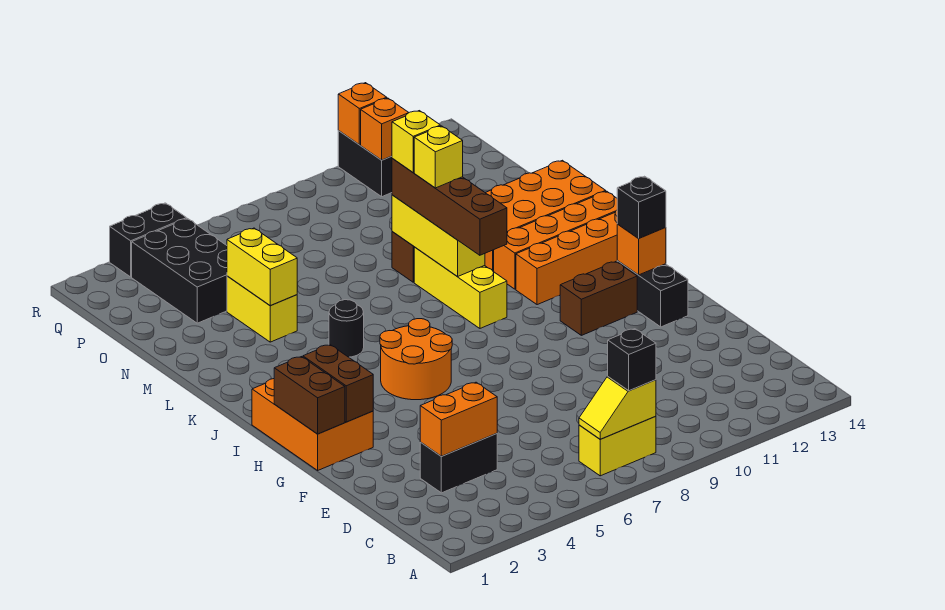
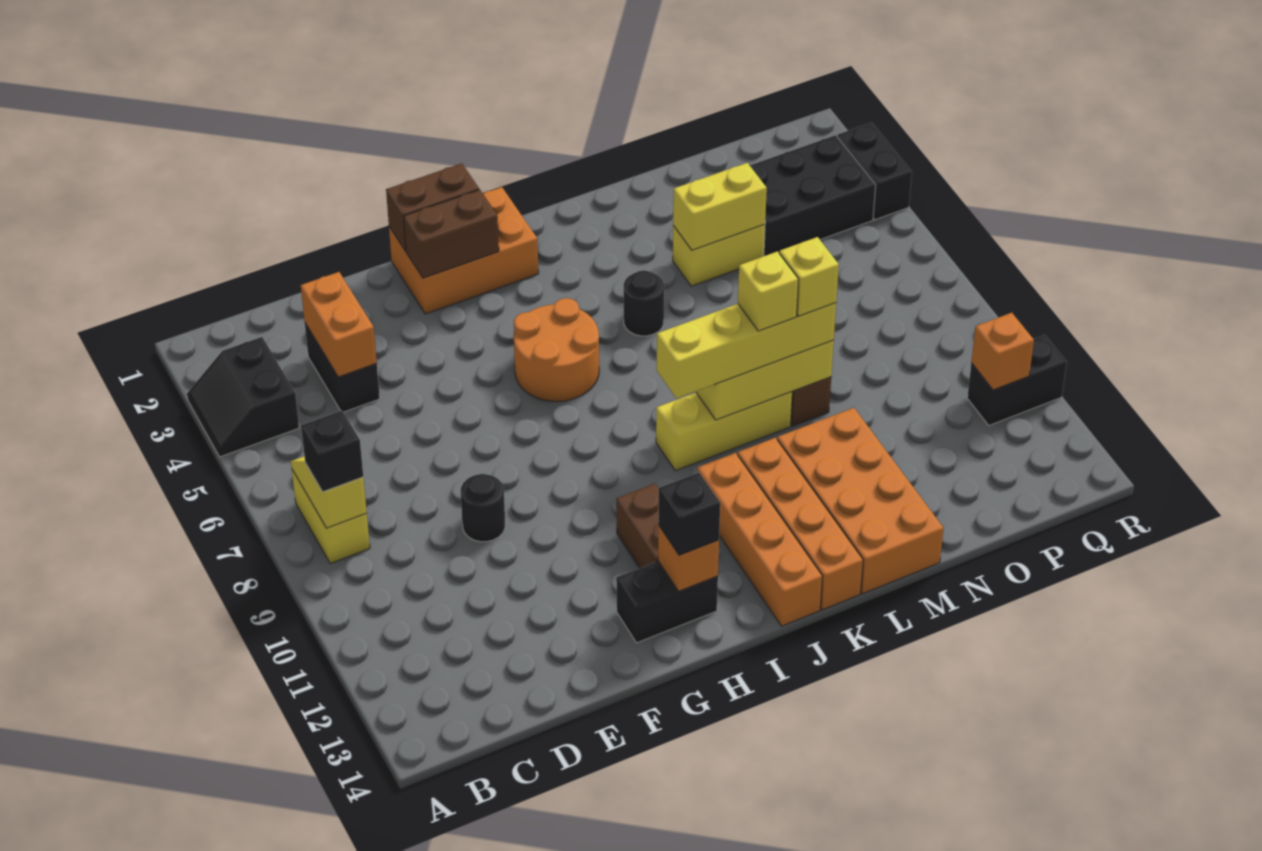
none -> black slope A3:B4 level 1 top B
none -> black round brick E9 level 1
brown brick J9:M9 level 3 -> yellow brick J9:M9 level 3
orange brick R11 level 2 -> none

